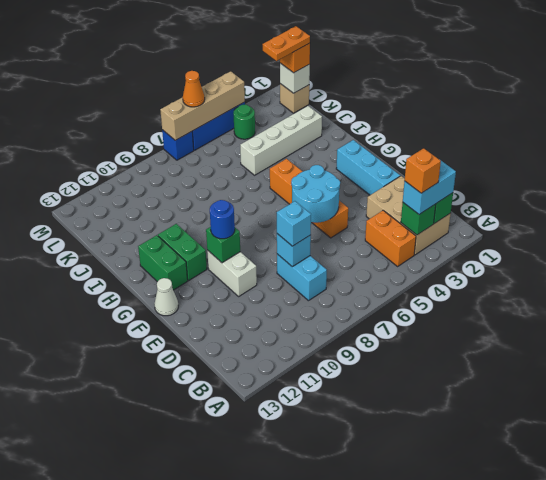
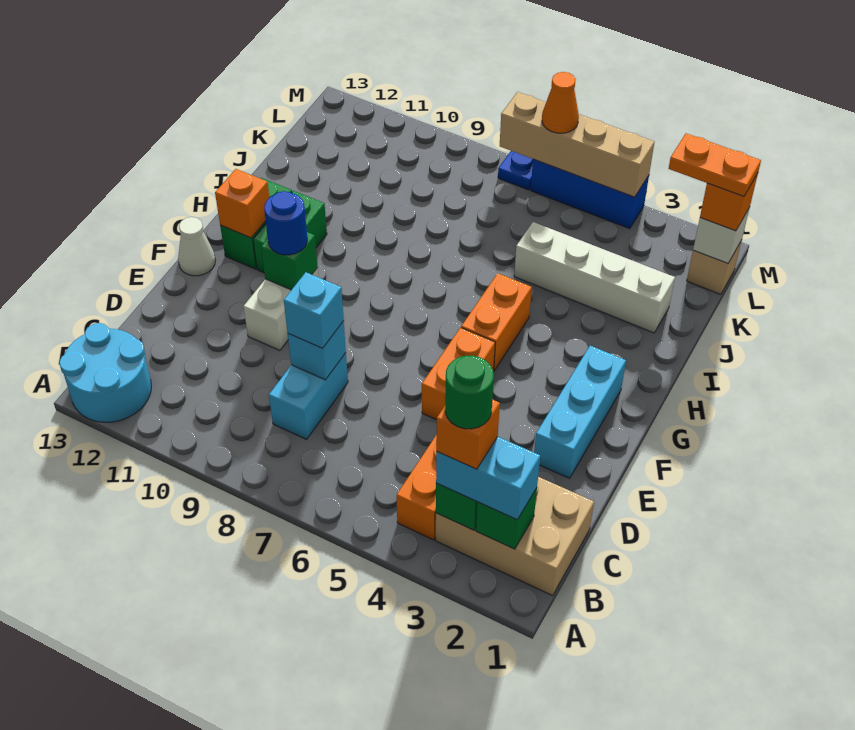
tan brick B2:D3 level 1 -> tan brick B1:C3 level 1
cyan round brick E5:F6 level 2 -> cyan round brick A12:B13 level 1
none -> orange brick G12 level 2
green round brick L4 level 1 -> green round brick B3 level 5
blue brick M7 level 1 -> blue plate M7 level 1

